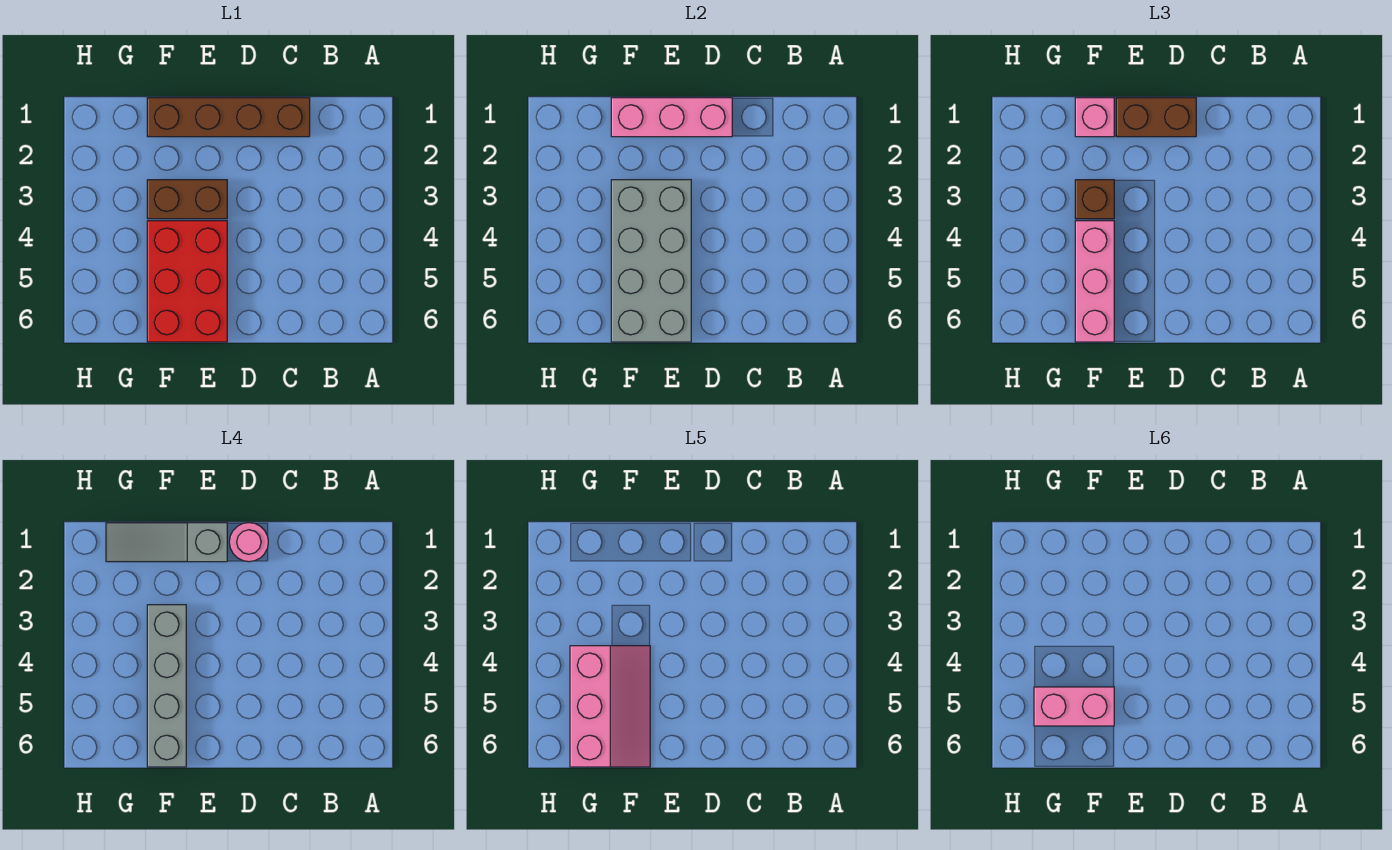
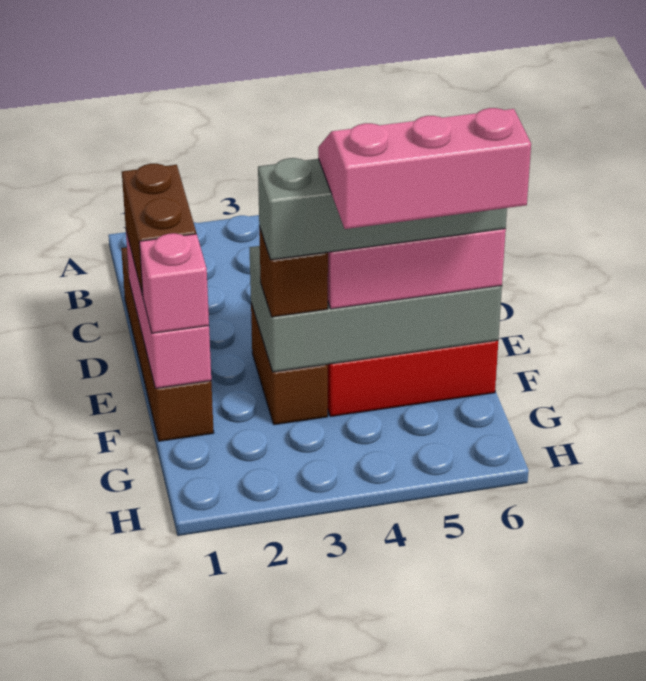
pink round brick D1 level 4 -> none
grey slope E1:G1 level 4 top E -> none
pink brick F5:G5 level 6 -> none

